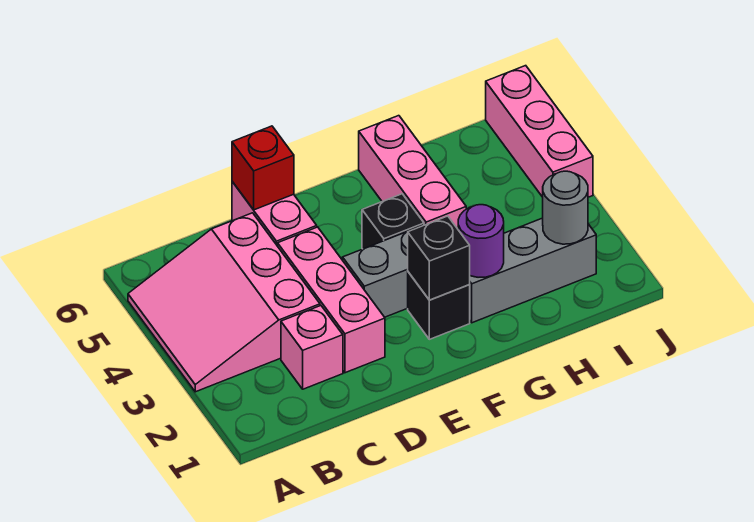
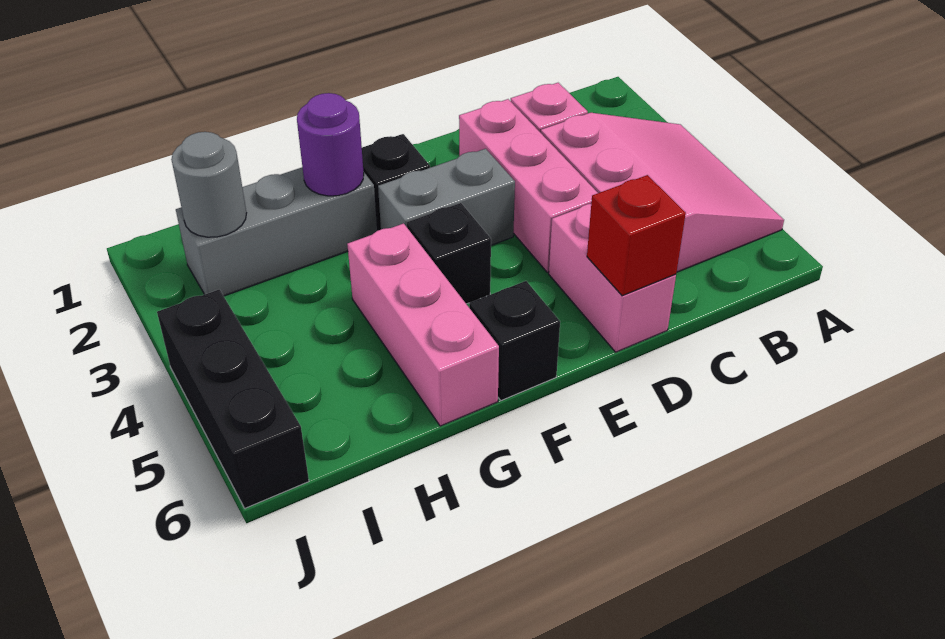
black brick F2 level 2 -> black brick F6 level 1
pink brick J4:J6 level 1 -> black brick J4:J6 level 1

